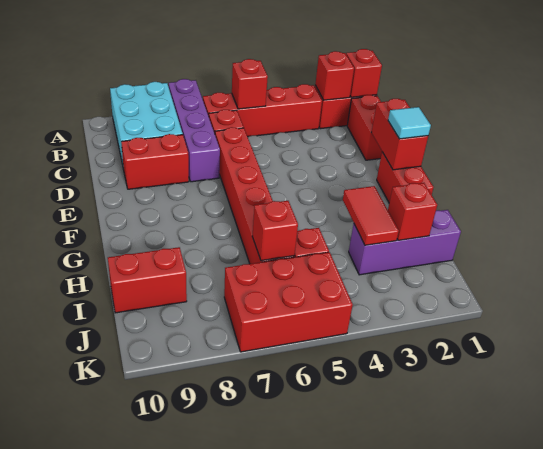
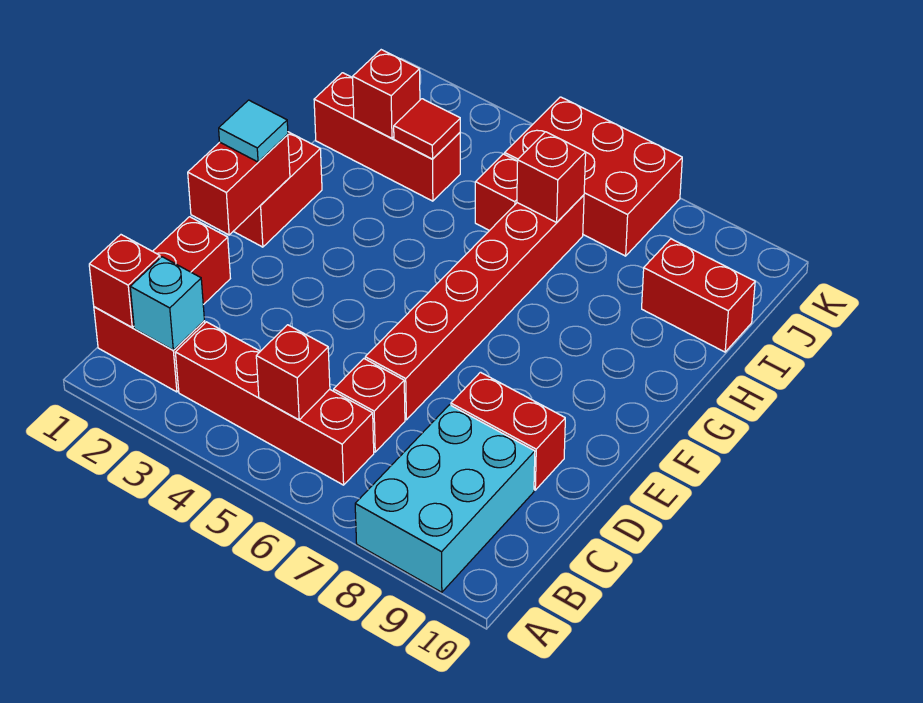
purple brick A7:D7 level 1 -> none
red brick B2 level 2 -> cyan brick B2 level 2
red tile H3:I3 level 2 -> red tile I3 level 2
purple brick I1:I3 level 1 -> red brick I1:I3 level 1

